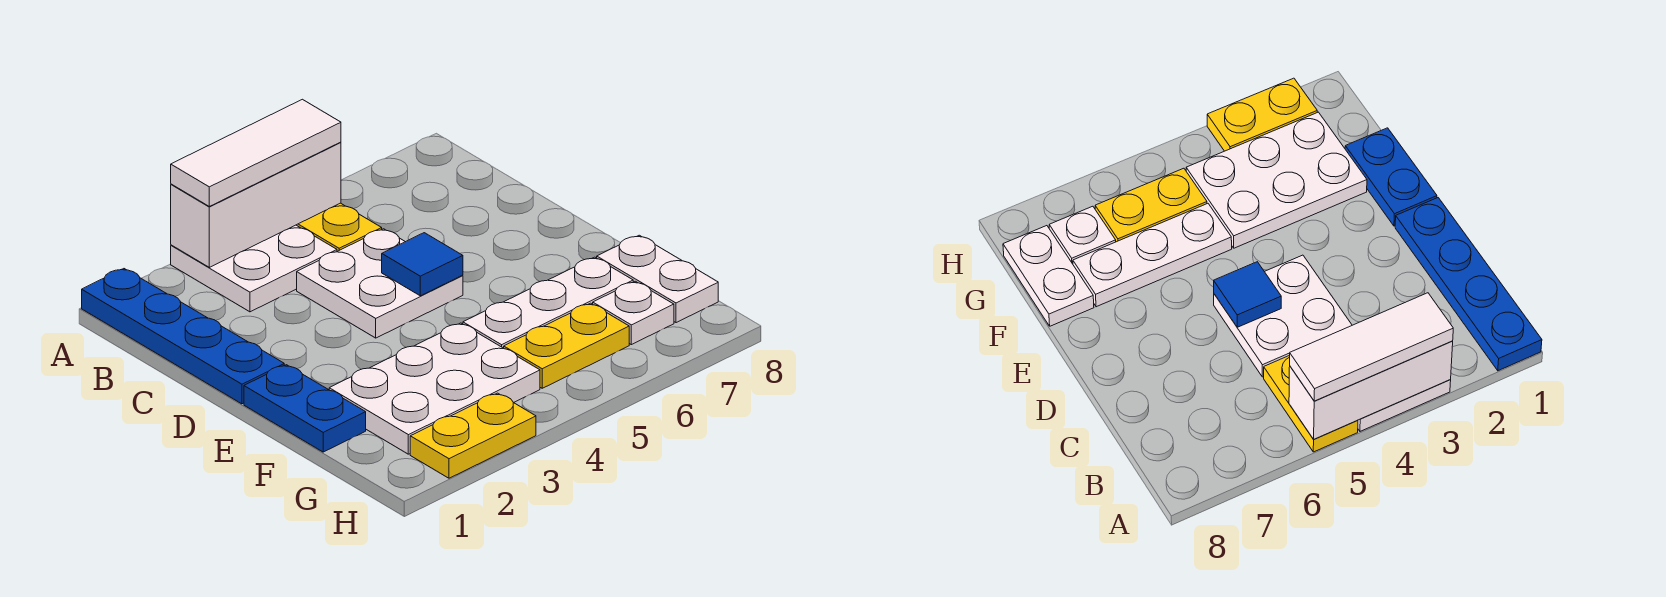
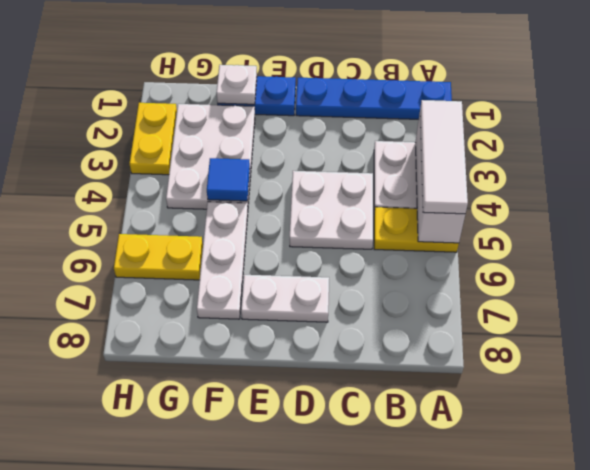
blue tile D5 level 2 -> blue tile F4 level 2
white plate F8:G8 level 1 -> white plate D7:E7 level 1
yellow plate G5:G6 level 1 -> yellow plate G6:H6 level 1
white plate G7 level 1 -> white plate F1 level 2

